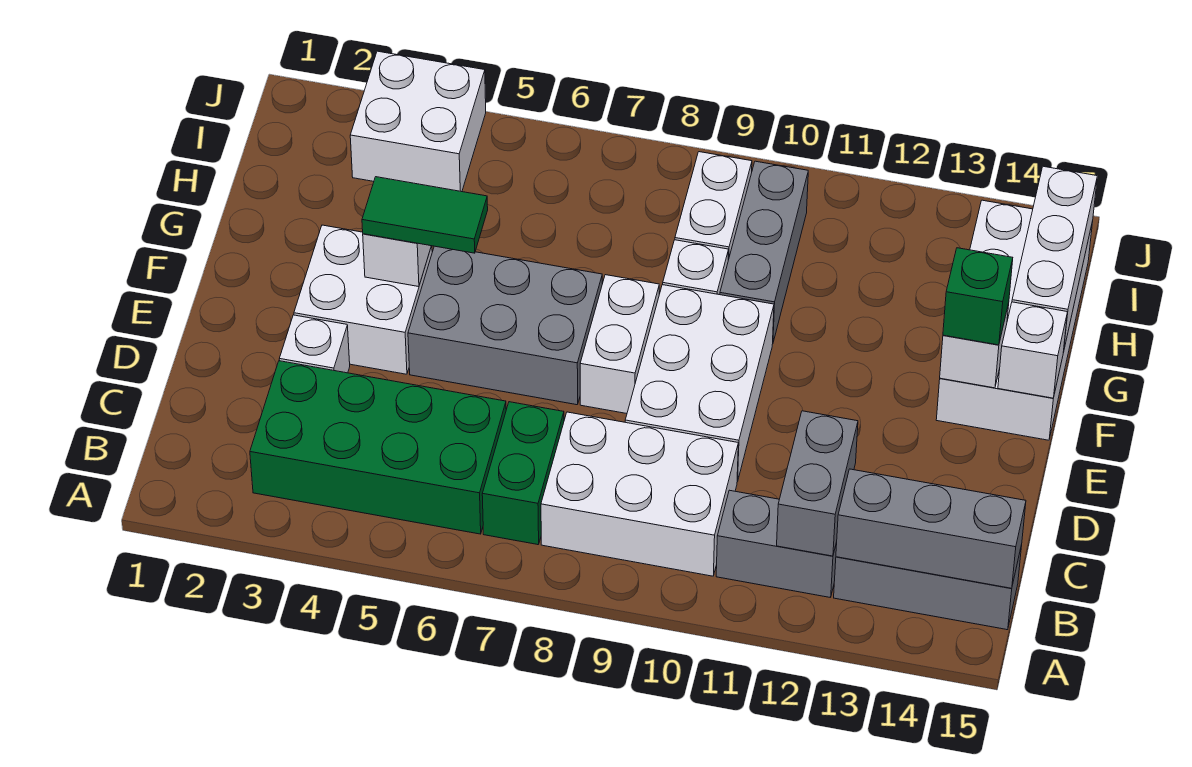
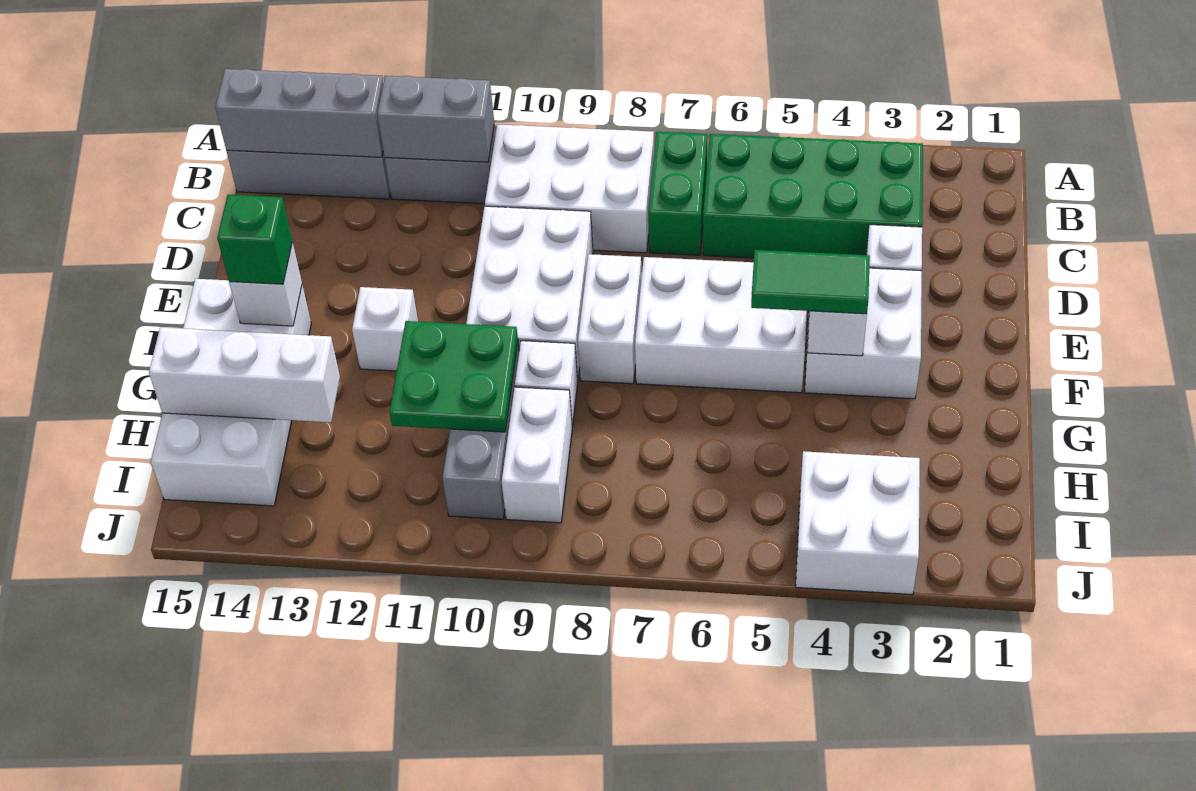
grey brick B12:C12 level 2 -> grey brick B11:B12 level 2
grey brick E5:F7 level 1 -> white brick E5:F7 level 1
white brick F15 level 2 -> white brick F12 level 1
none -> green plate G10:H11 level 2
white brick G15:I15 level 2 -> white brick H13:H15 level 2

